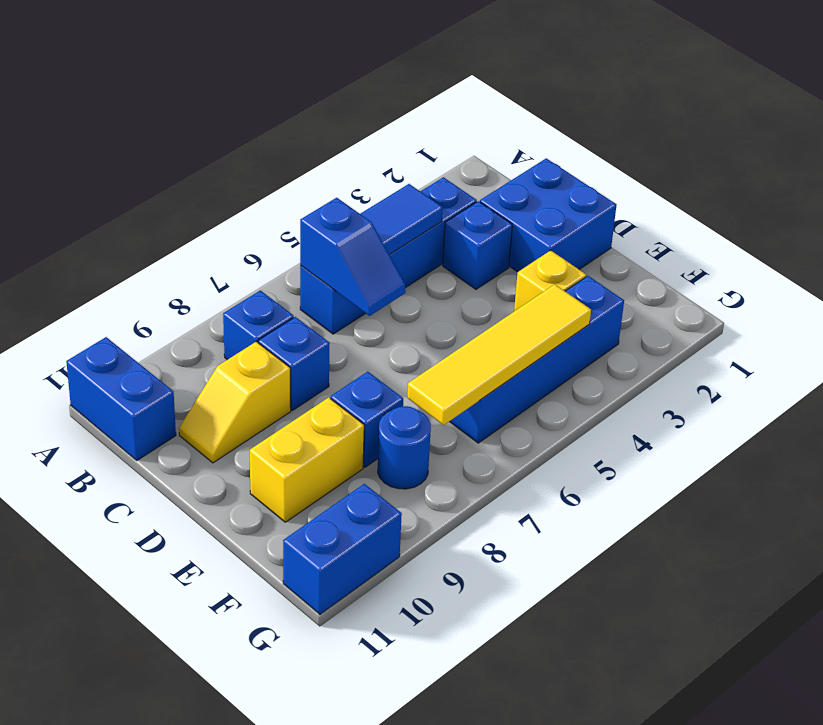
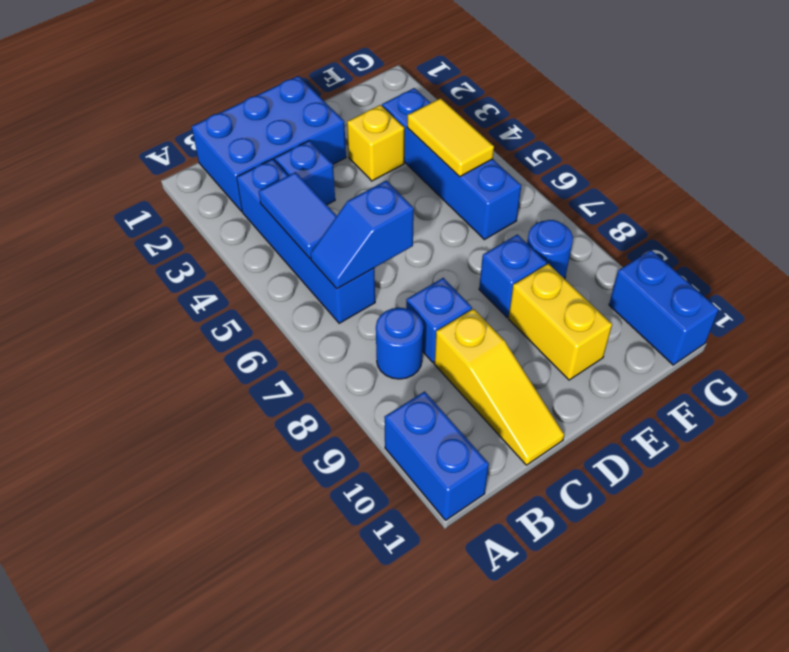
blue brick A11:B11 level 1 -> blue brick A10:A11 level 1
blue slope B6:C6 level 2 top B -> blue slope B6:C6 level 2 top C
blue brick B8 level 1 -> blue round brick B8 level 1
blue brick C1:D2 level 1 -> blue brick B1:D2 level 1
yellow slope C9:C10 level 1 top 9 -> yellow slope C9:C11 level 1 top 9
yellow tile F4:F7 level 2 -> yellow tile F4:F5 level 2

